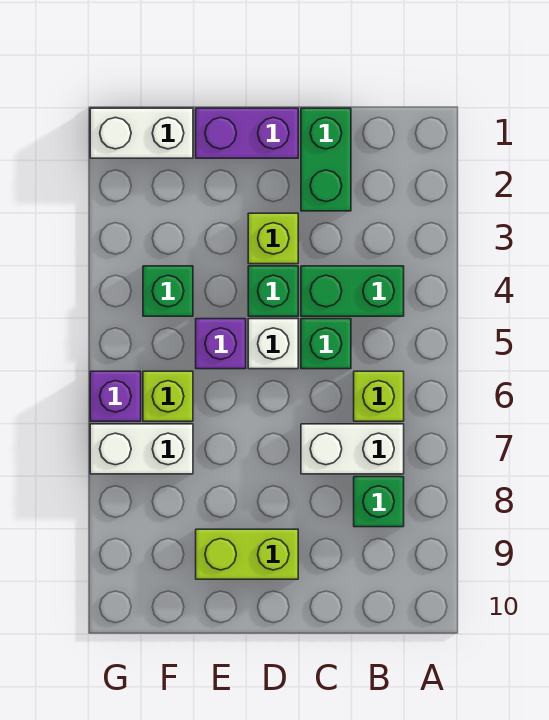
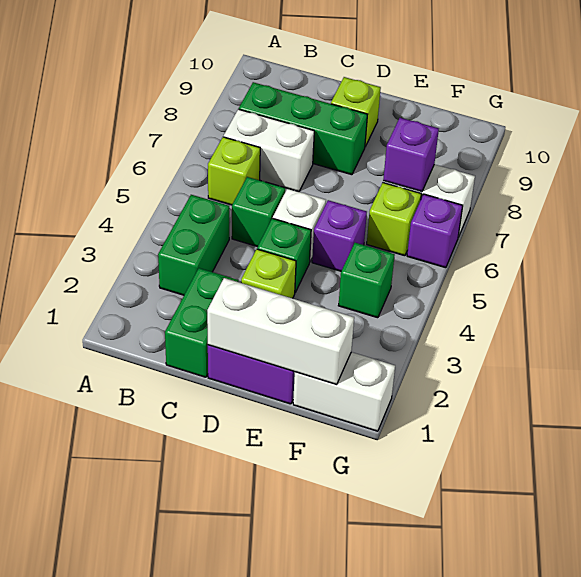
green brick B4:C4 level 1 -> green brick B3:B4 level 1
green brick B8 level 1 -> green brick B8:D8 level 1
none -> white brick D1:F1 level 2
lime brick D9:E9 level 1 -> lime brick D9 level 1
none -> purple brick F7 level 2

